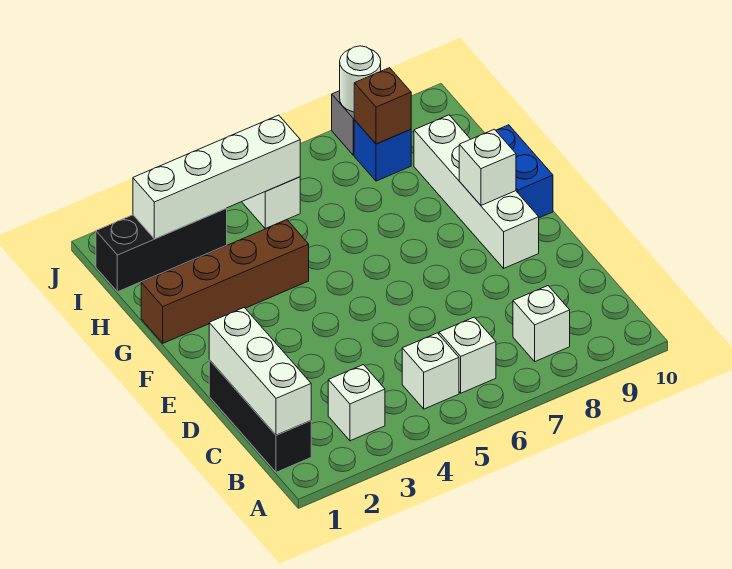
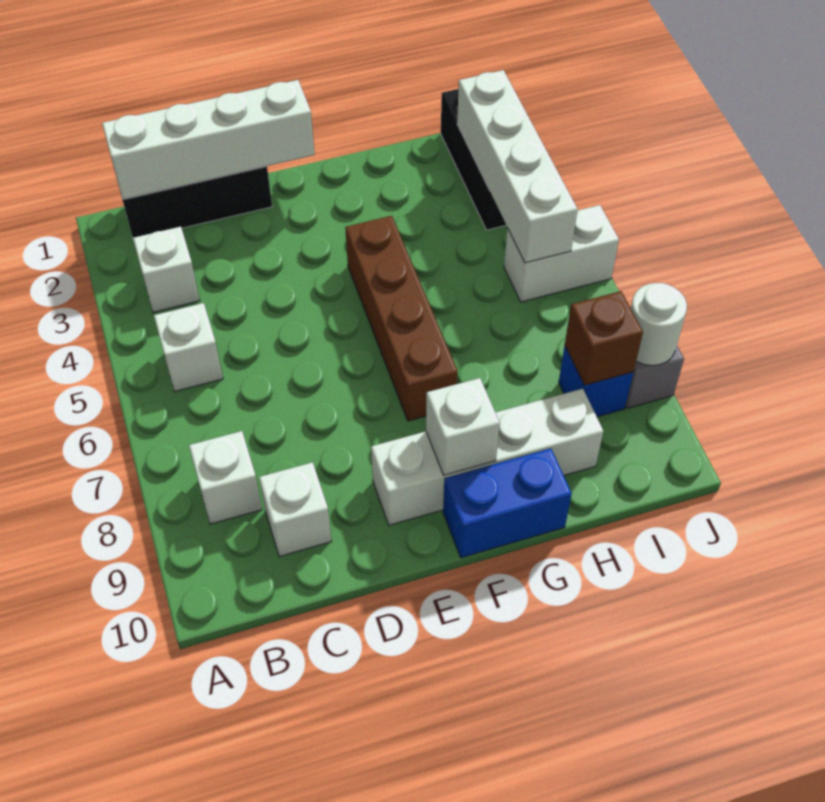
white brick B1:D1 level 2 -> white brick B1:E1 level 2
white brick B6 level 1 -> white brick C9 level 1
brown brick G1:G4 level 1 -> brown brick F4:F7 level 1

